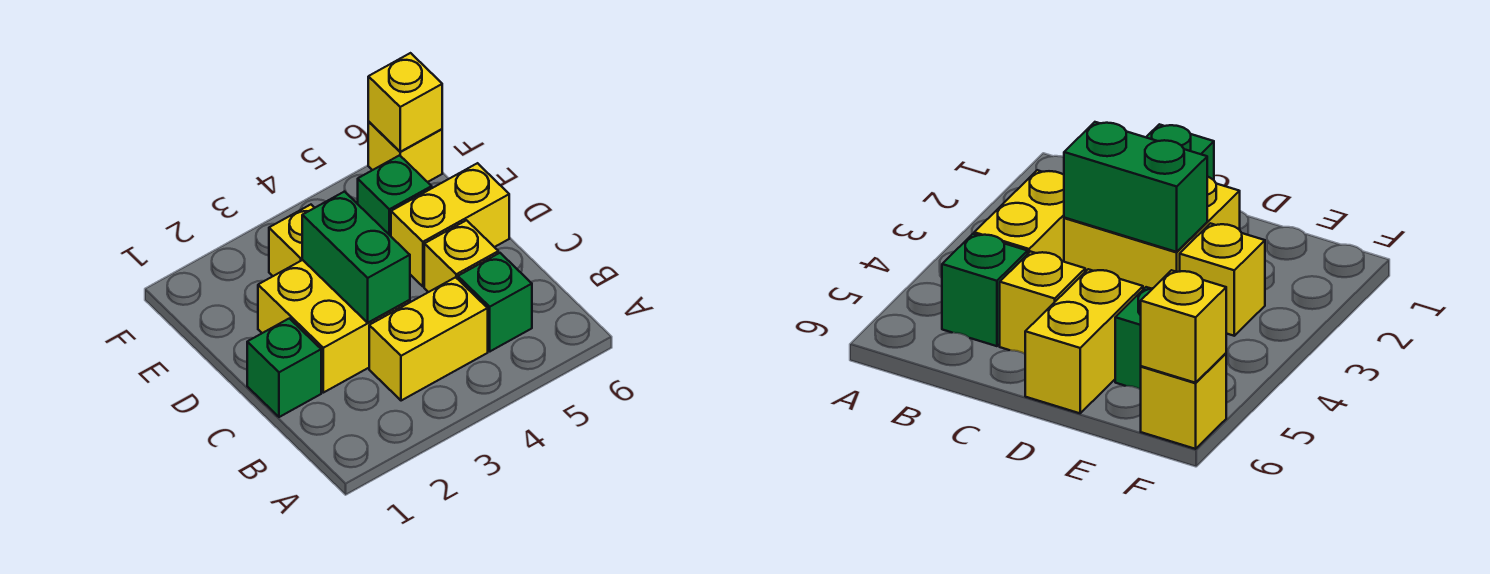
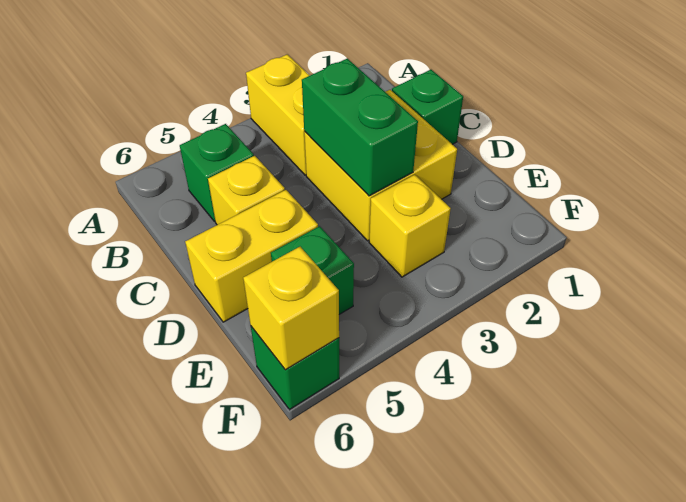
yellow brick B3:B4 level 1 -> yellow brick A3:B3 level 1
yellow brick F6 level 1 -> green brick F6 level 1

